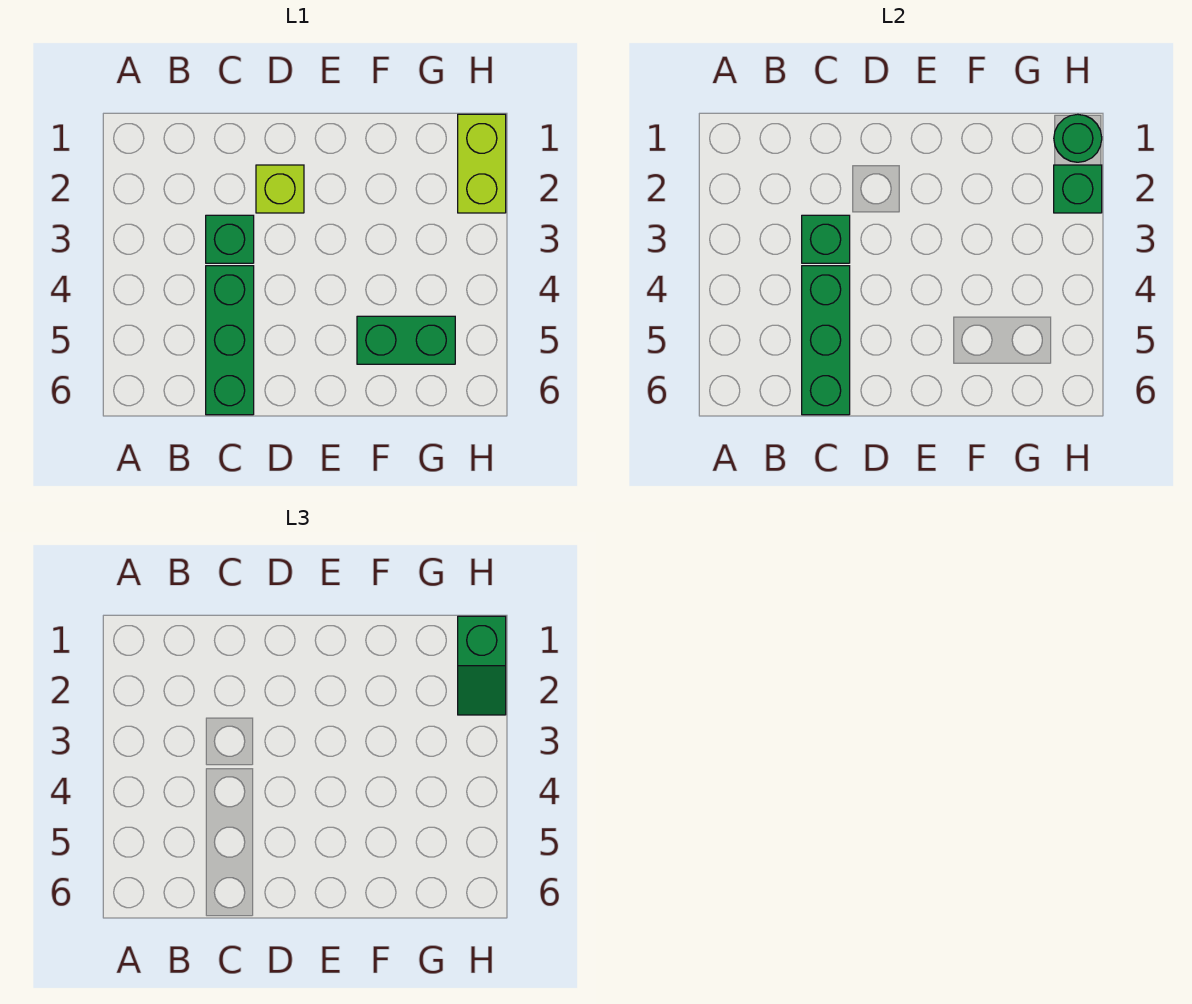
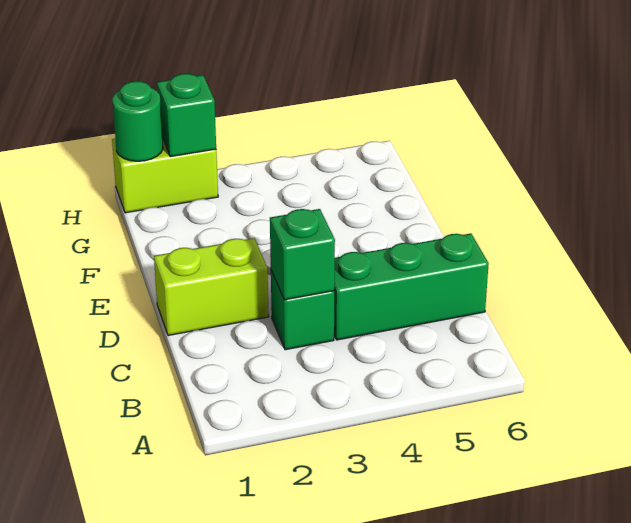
green brick C4:C6 level 2 -> none
lime brick D2 level 1 -> lime brick D1:D2 level 1
green brick F5:G5 level 1 -> none
green slope H1:H2 level 3 top 1 -> none

